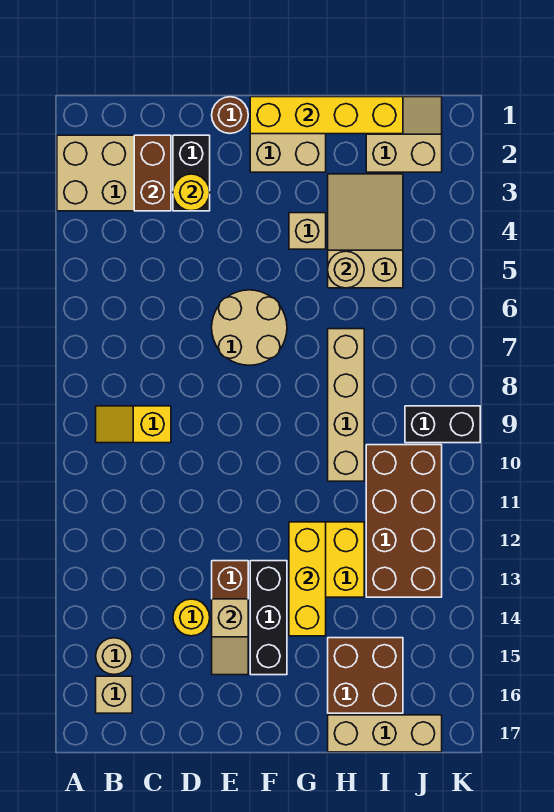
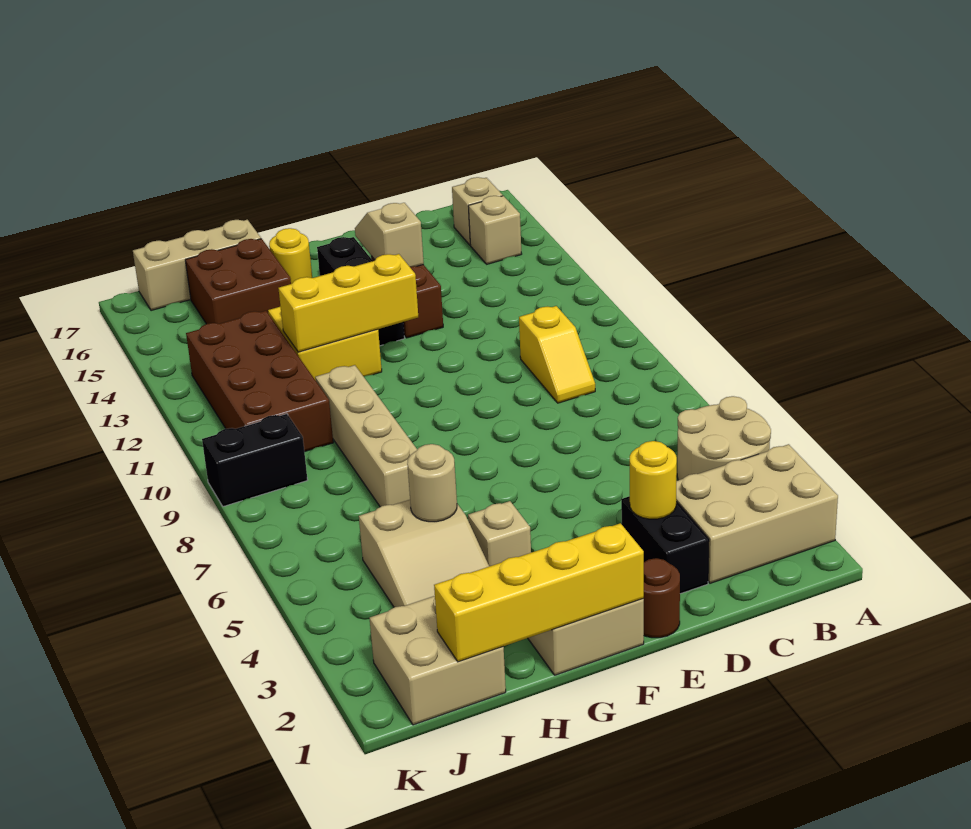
yellow slope B9:C9 level 1 top C -> yellow slope C9:C10 level 1 top 10
tan round brick B15 level 1 -> tan brick B15 level 1
brown brick C2:C3 level 2 -> none
yellow round brick D14 level 1 -> yellow round brick G16 level 1
tan round brick E6:F7 level 1 -> tan round brick A4:B5 level 1
yellow brick G12:G14 level 2 -> yellow brick F12:H12 level 2
tan slope I1:J2 level 1 top 2 -> tan brick I1:J2 level 1

